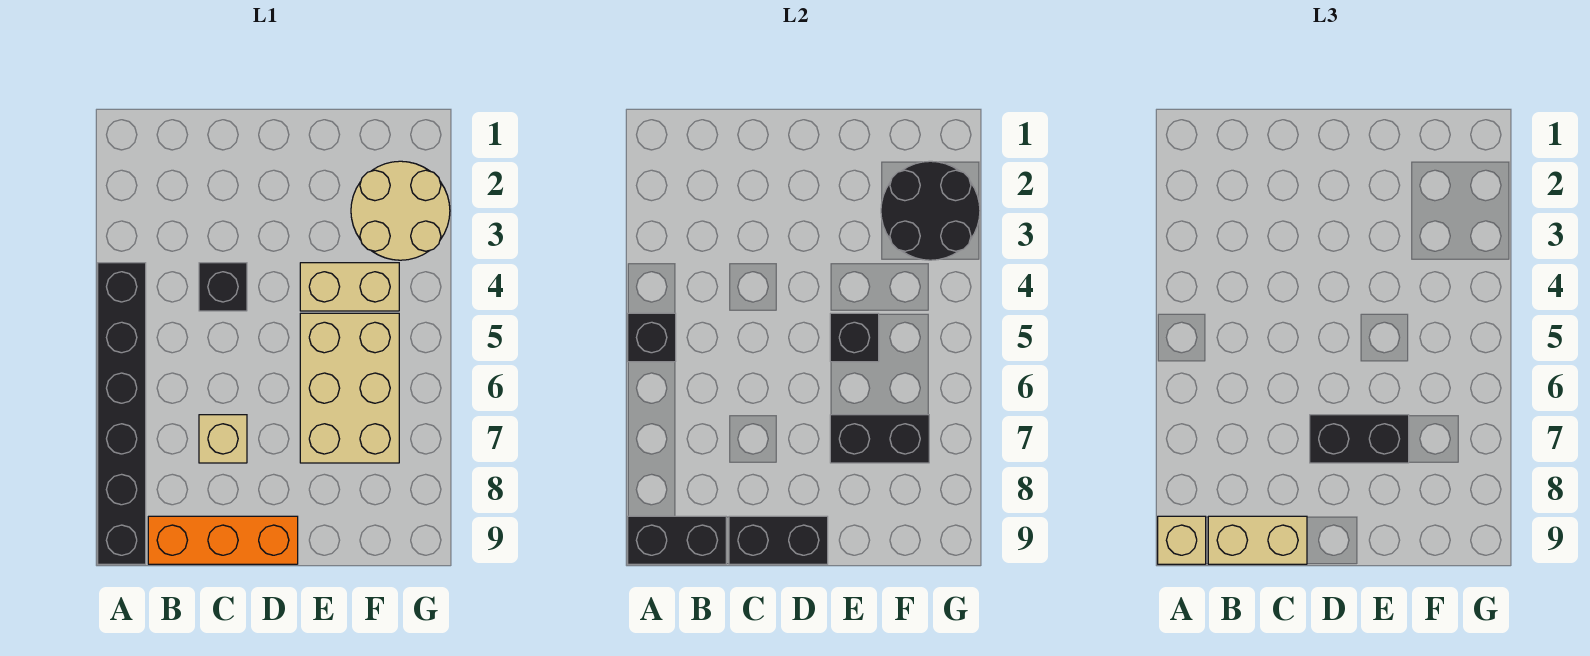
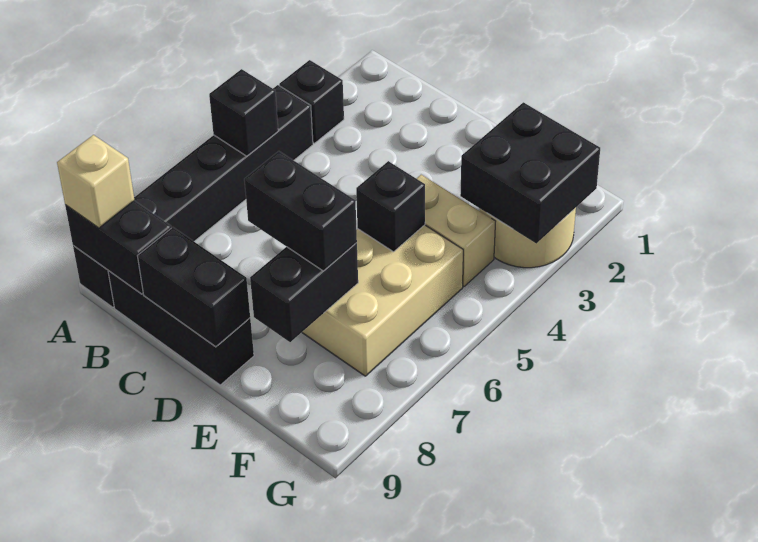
orange brick B9:D9 level 1 -> black brick B9:D9 level 1
tan brick B9:C9 level 3 -> none
black brick C4 level 1 -> black brick A3 level 1
tan brick C7 level 1 -> none
black brick E7:F7 level 2 -> black brick E7:E8 level 2
black round brick F2:G3 level 2 -> black brick F2:G3 level 2

